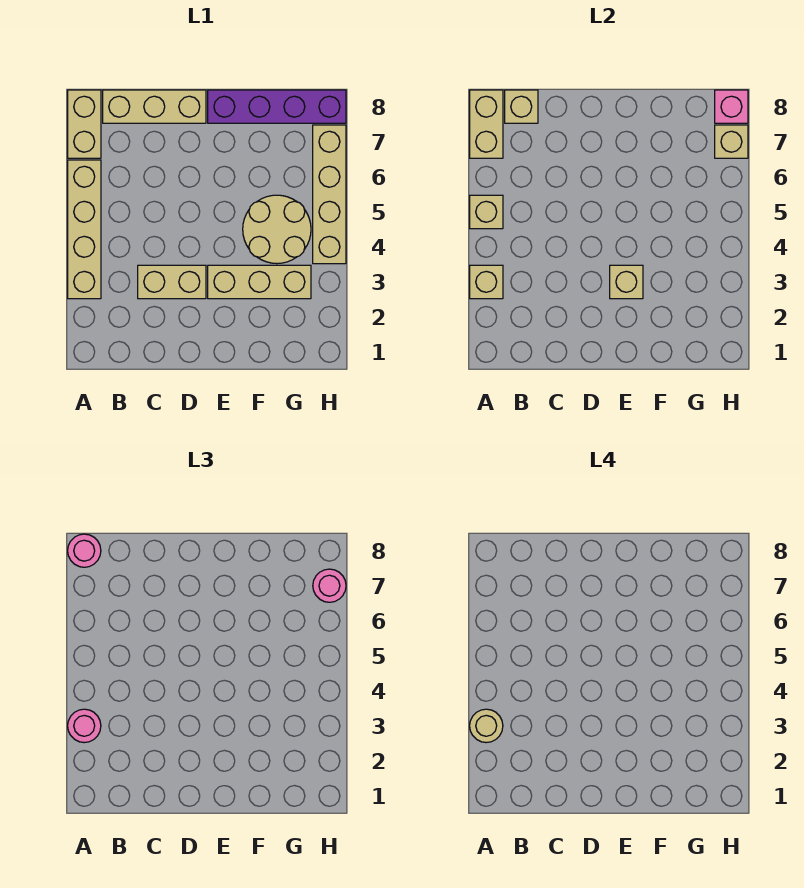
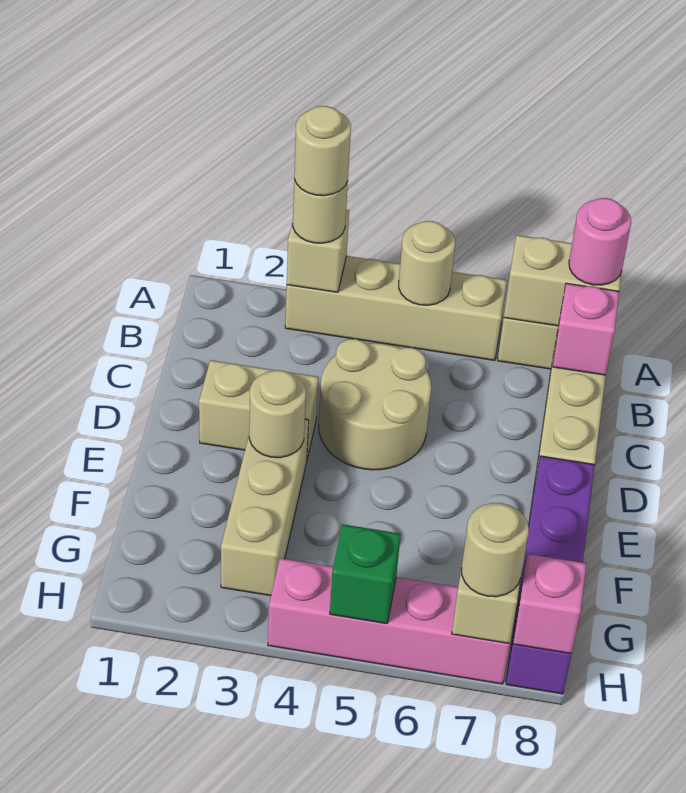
pink round brick A3 level 3 -> tan round brick A3 level 3
tan brick A5 level 2 -> tan round brick A5 level 2
tan brick B8 level 2 -> pink brick B8 level 2
tan brick C3:D3 level 1 -> tan brick D2:D3 level 1
tan brick E3 level 2 -> tan round brick E3 level 2
tan round brick F4:G5 level 1 -> tan round brick C4:D5 level 1
tan brick H4:H7 level 1 -> pink brick H4:H7 level 1
none -> green brick H5 level 2
pink round brick H7 level 3 -> tan round brick H7 level 3

